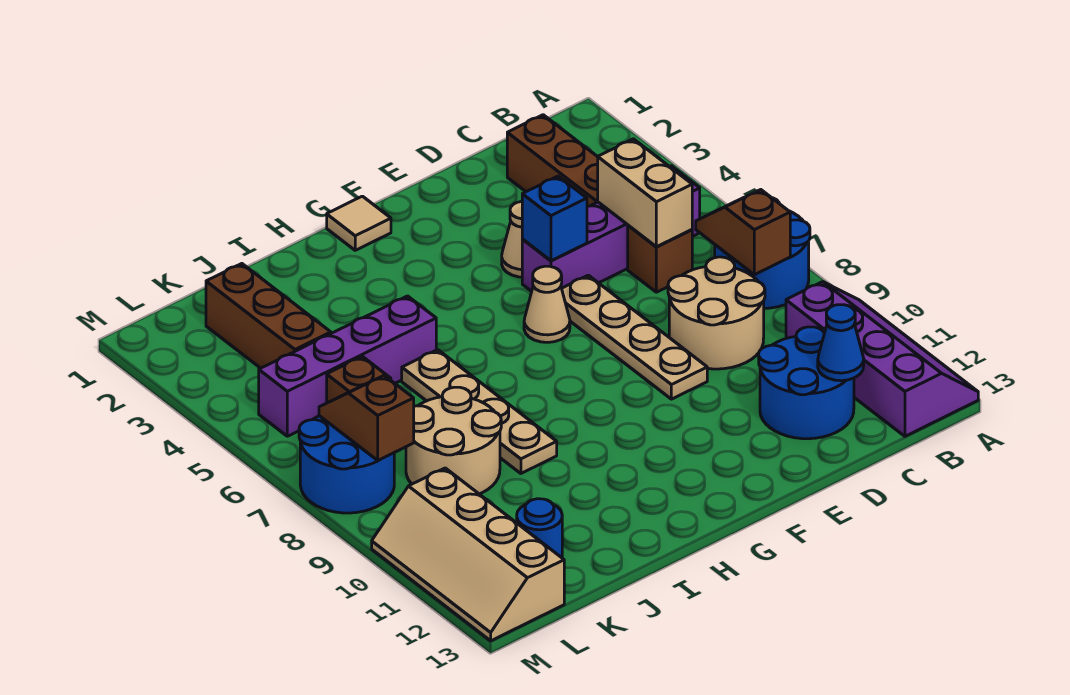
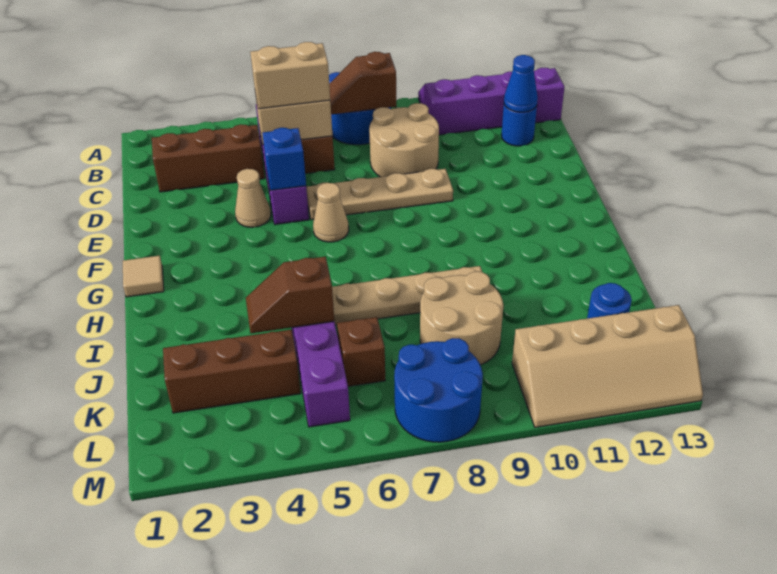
none -> tan brick C5:C6 level 3
blue round brick C11:D12 level 1 -> blue round brick C12 level 1
brown slope L7:L8 level 2 top 8 -> brown slope J4:J5 level 2 top 5

